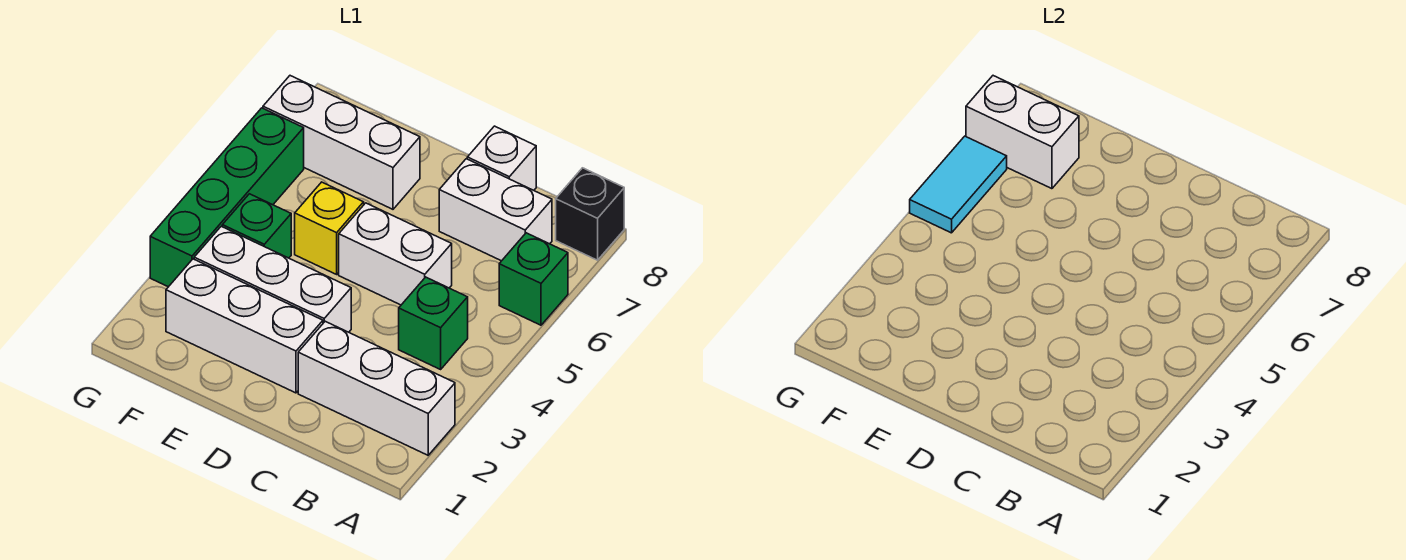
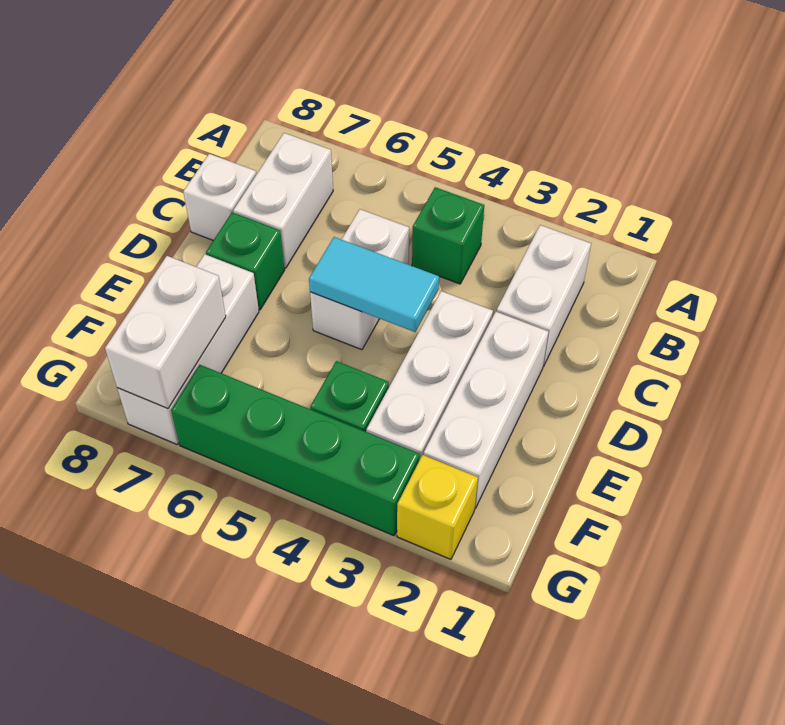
white brick A2:C2 level 1 -> white brick B2:C2 level 1
green brick A6 level 1 -> green brick D7 level 1
black brick A8 level 1 -> none
yellow brick E5 level 1 -> yellow brick G2 level 1
cyan tile G5:G6 level 2 -> cyan tile D4:D5 level 2

